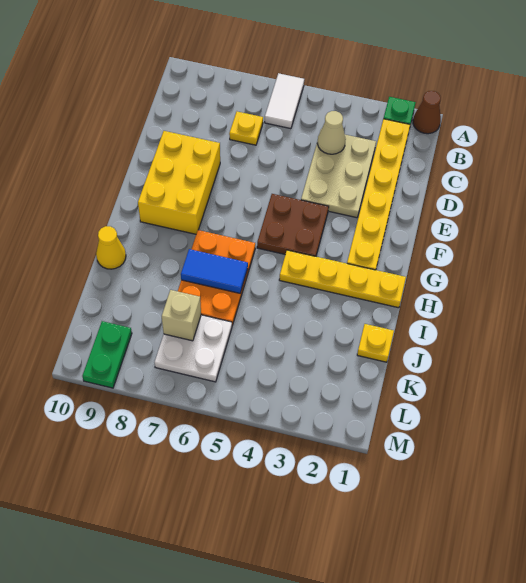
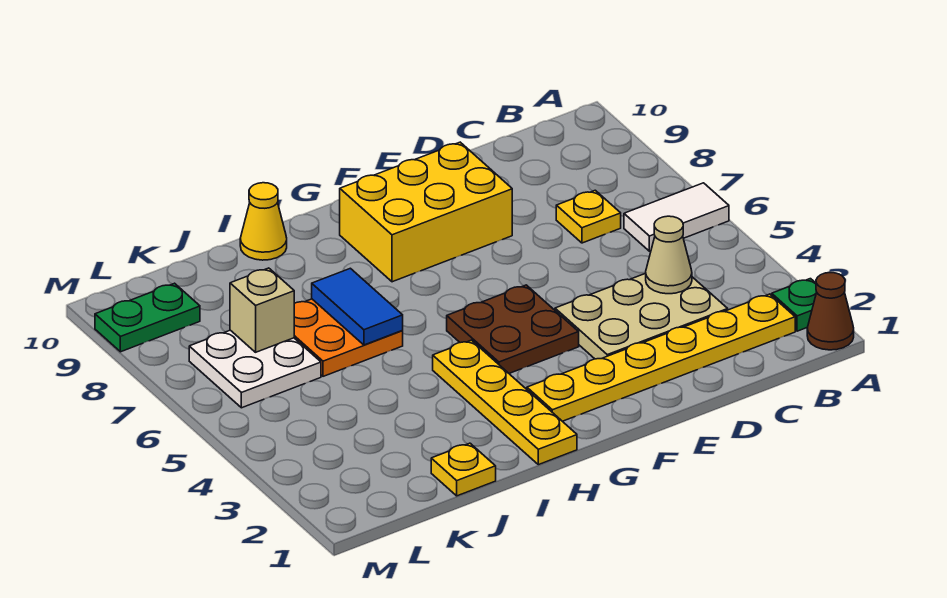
orange plate H6:J7 level 1 -> orange plate I6:J7 level 1

